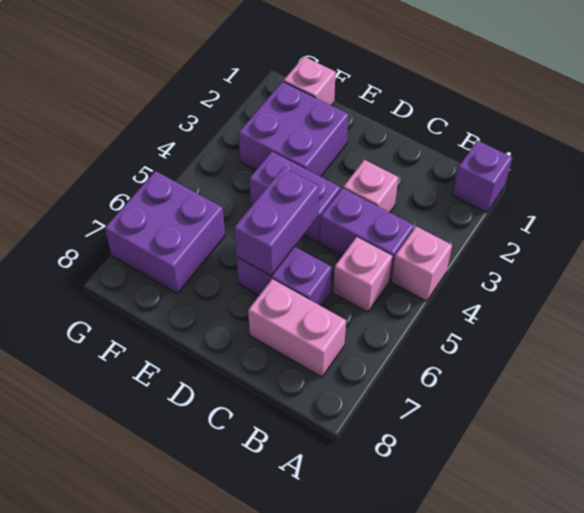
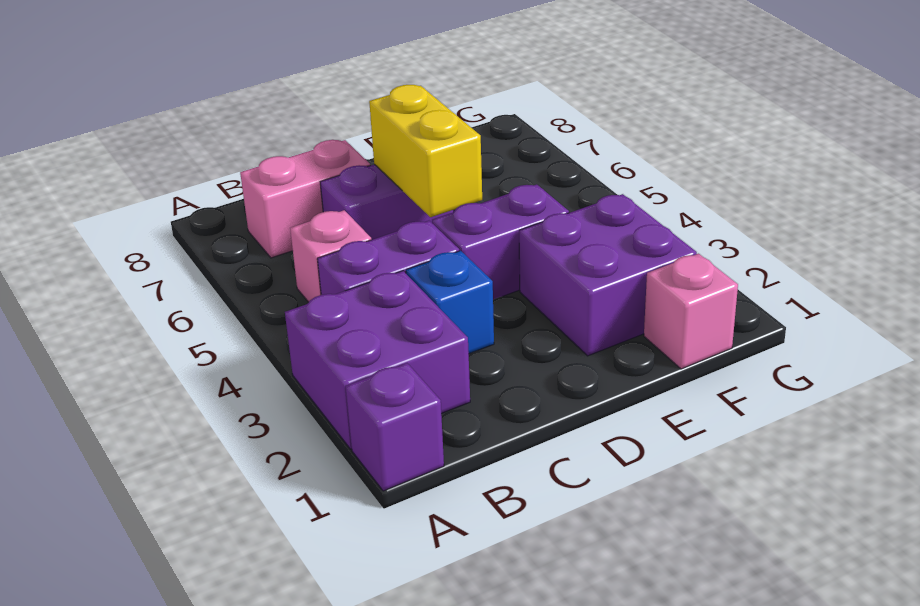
pink brick A4 level 1 -> none
pink brick C3 level 1 -> blue brick C3 level 1
purple brick D5:D6 level 2 -> yellow brick D5:D6 level 2
purple brick F6:G7 level 1 -> purple brick A2:B3 level 1

